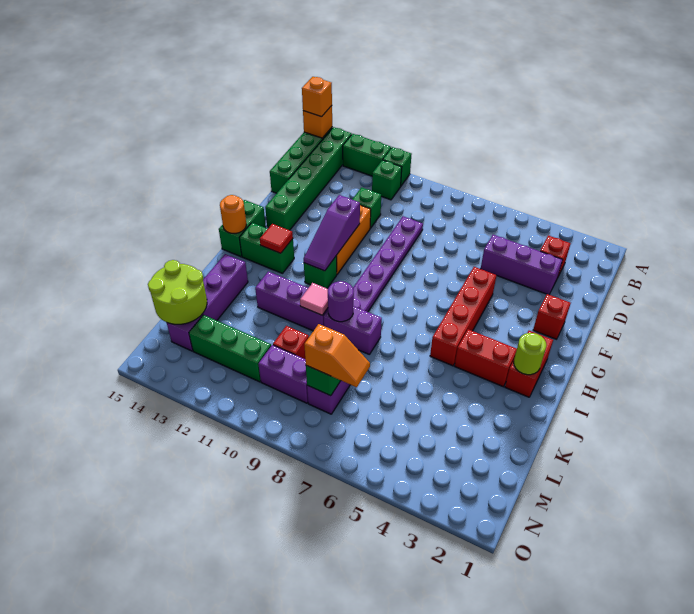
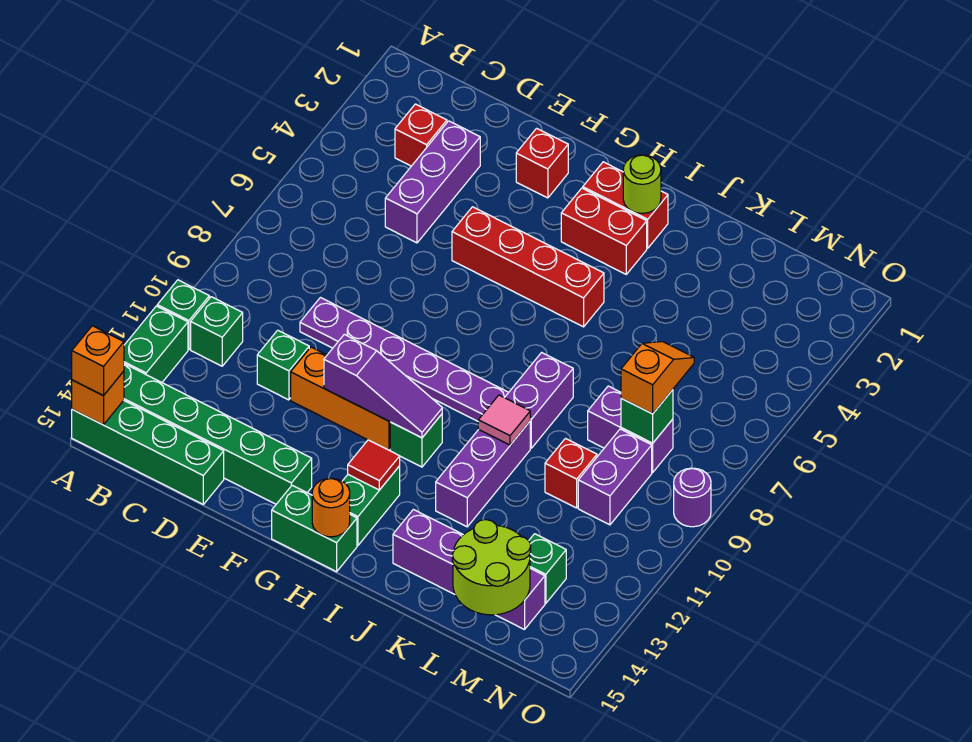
red brick I3:I4 level 1 -> red brick H3:I3 level 1
purple round brick J9 level 2 -> purple round brick O9 level 1
green brick M11:M13 level 1 -> green brick M13 level 1

